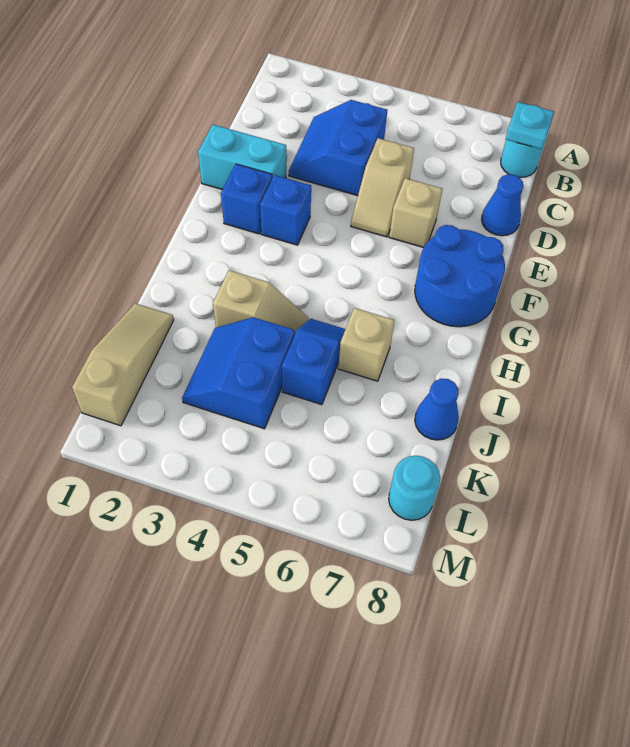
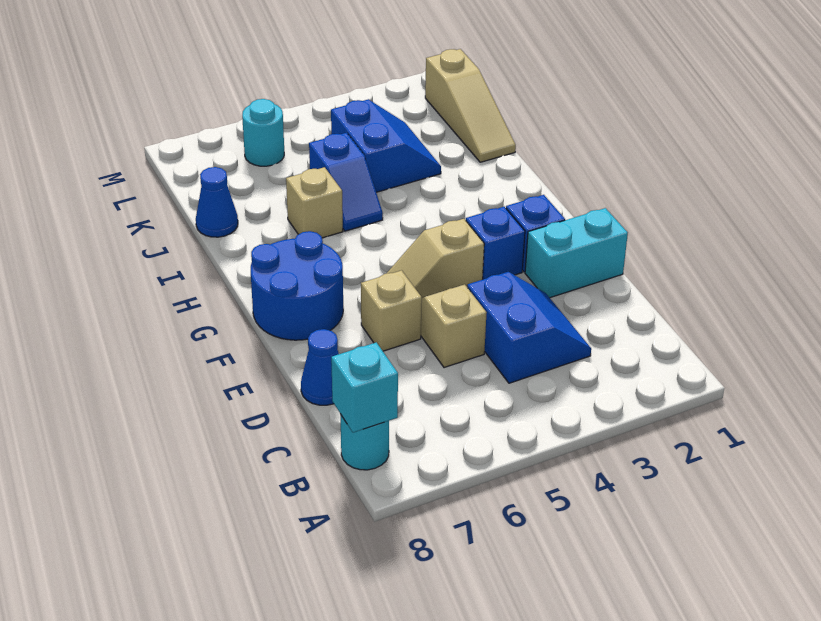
cyan plate B8 level 2 -> cyan brick B8 level 2
tan slope I3:I4 level 1 top 3 -> tan slope F4:F5 level 1 top 4
cyan round brick L8 level 1 -> cyan round brick L6 level 1

